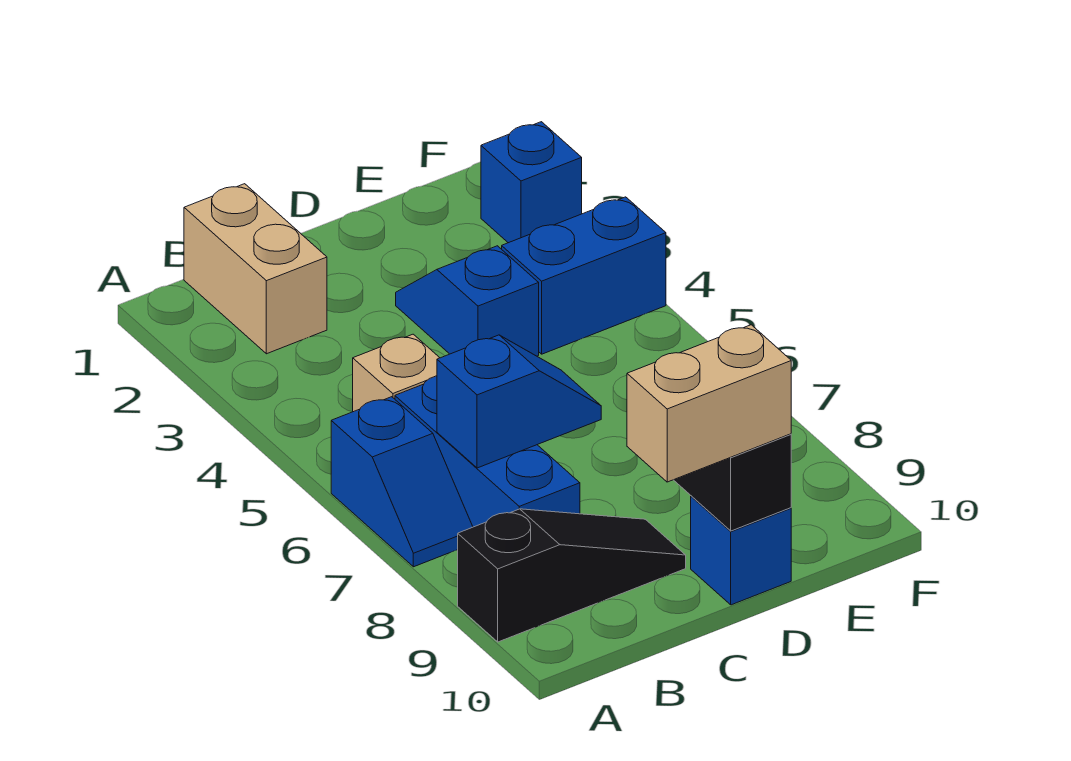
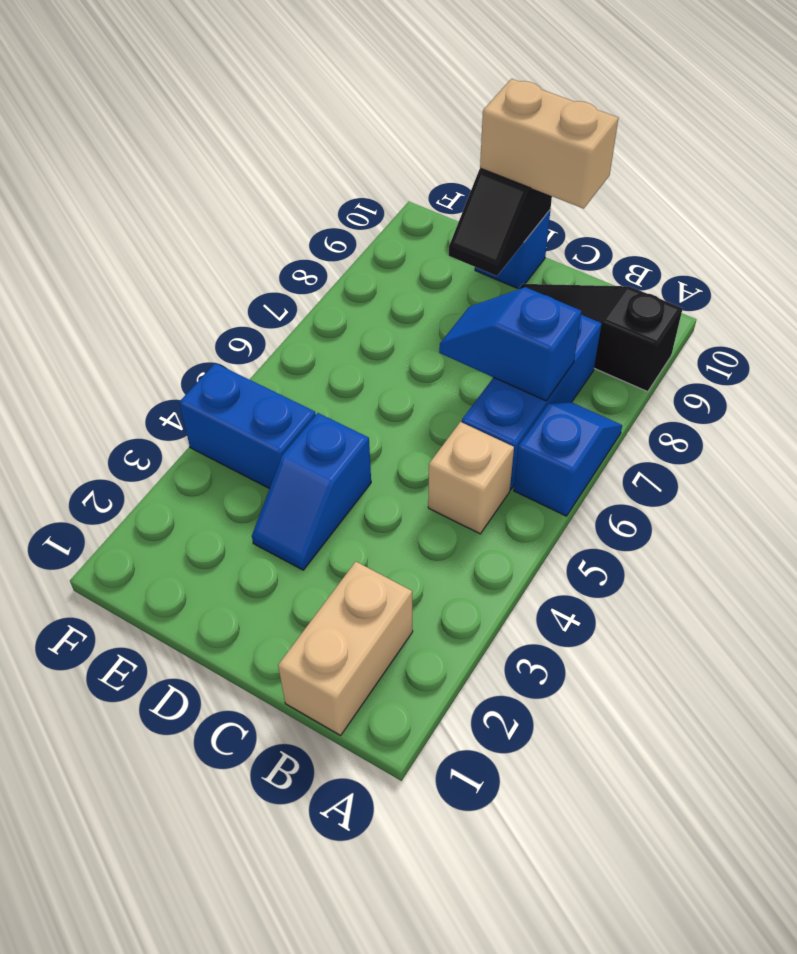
blue brick F2 level 1 -> none

